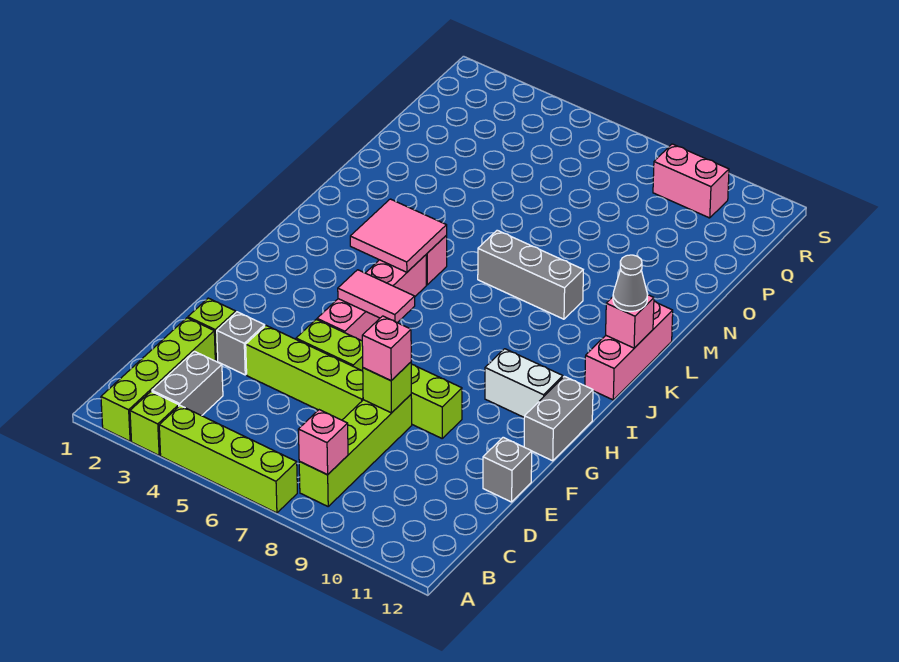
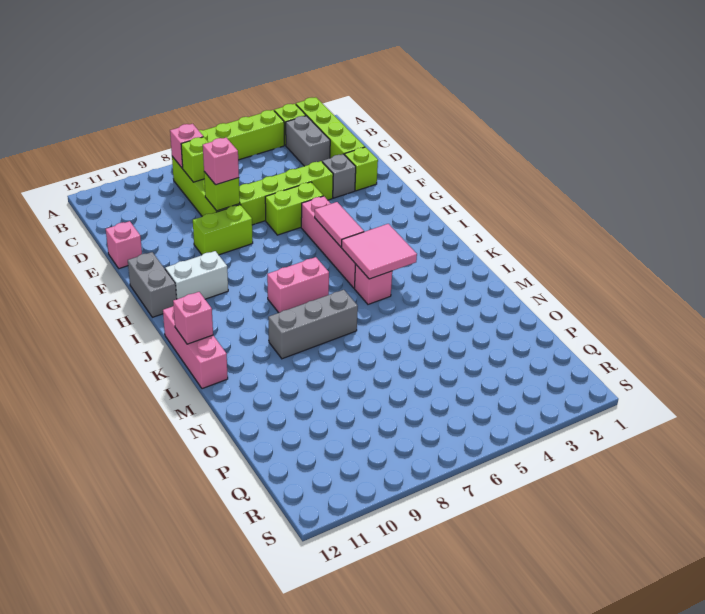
none -> lime brick C8 level 2
grey brick E12 level 1 -> pink brick E12 level 1
pink tile H5:H6 level 2 -> pink tile H5:I5 level 2
grey cone K12 level 3 -> none
pink brick R9:R10 level 1 -> pink brick J7:J8 level 1

